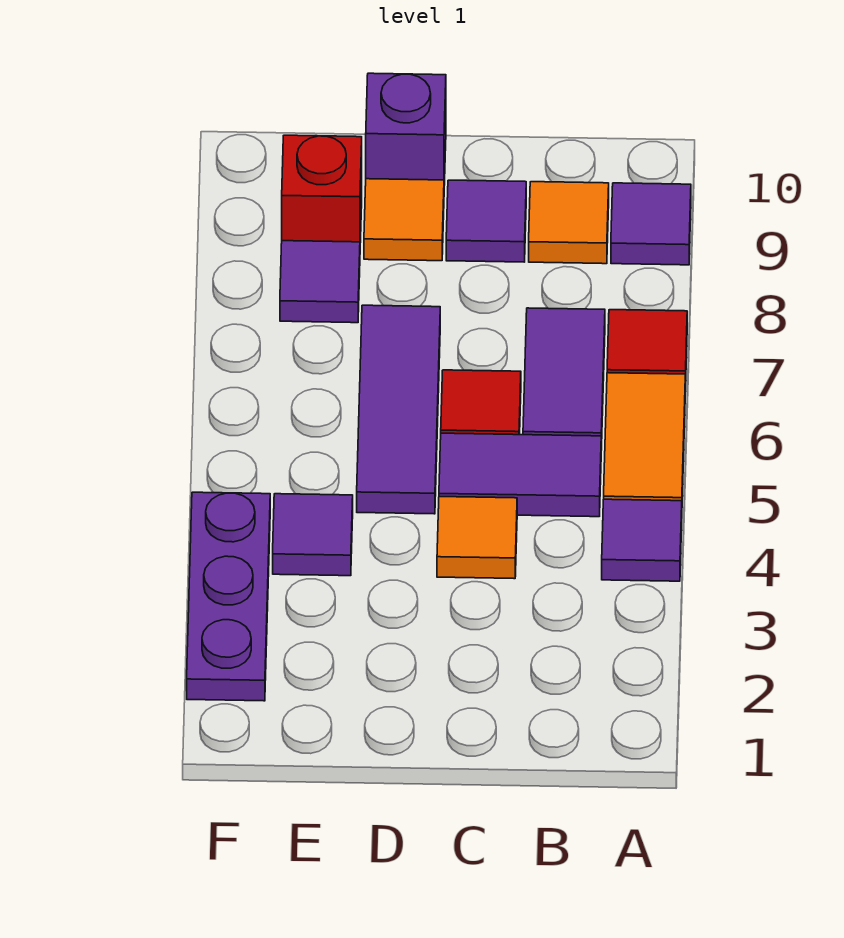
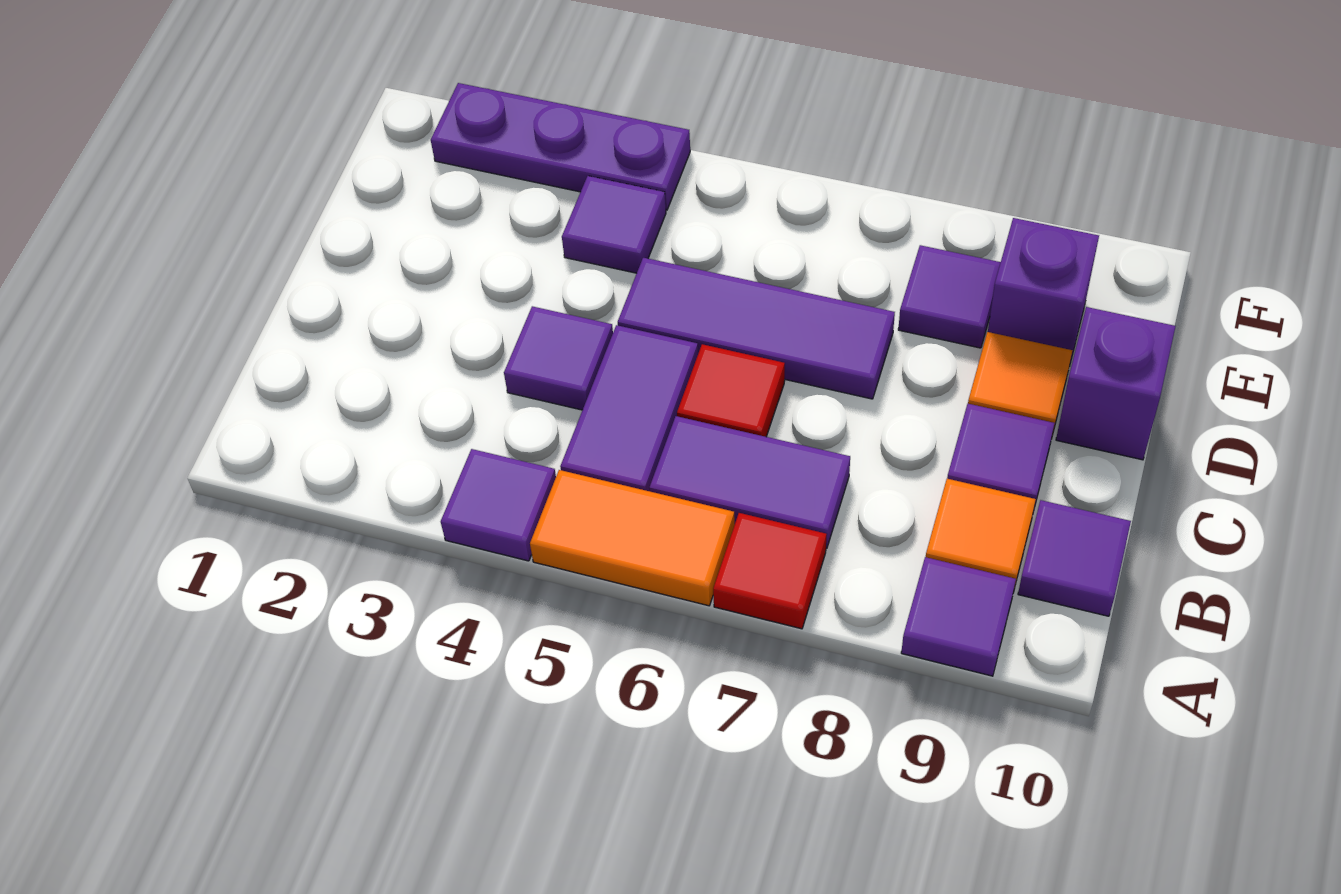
none -> purple tile B10 level 1
orange tile C4 level 1 -> purple tile C4 level 1
red brick E9 level 1 -> purple brick E9 level 1

